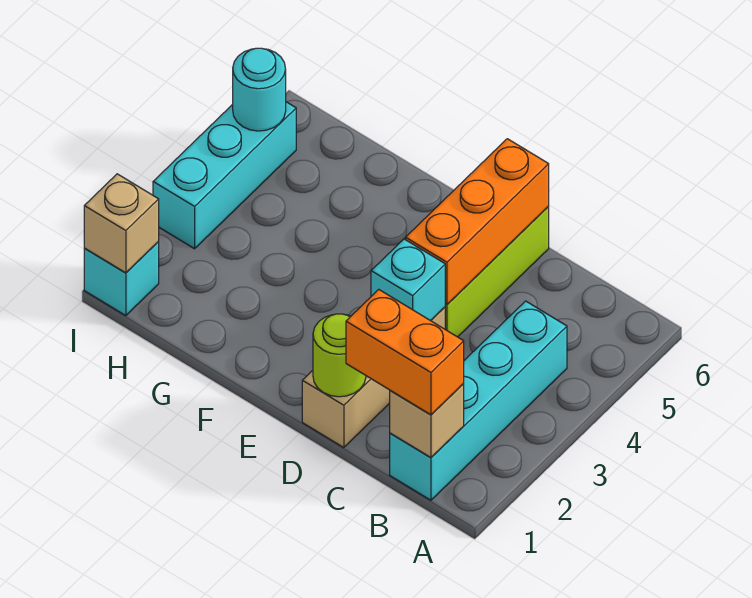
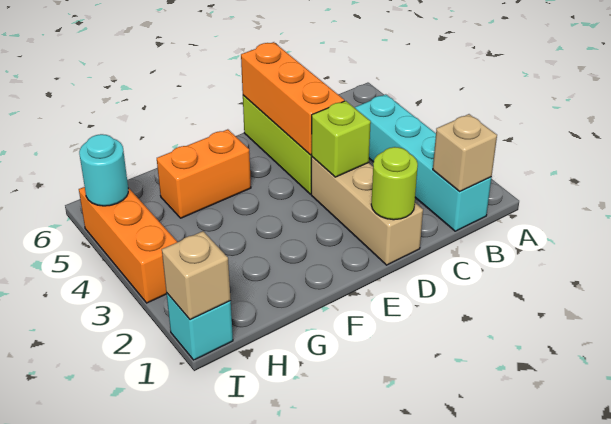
orange brick B1:C1 level 3 -> orange brick F5:G5 level 1
cyan brick D3 level 2 -> lime brick D3 level 2
cyan brick I3:I5 level 1 -> orange brick I3:I5 level 1

